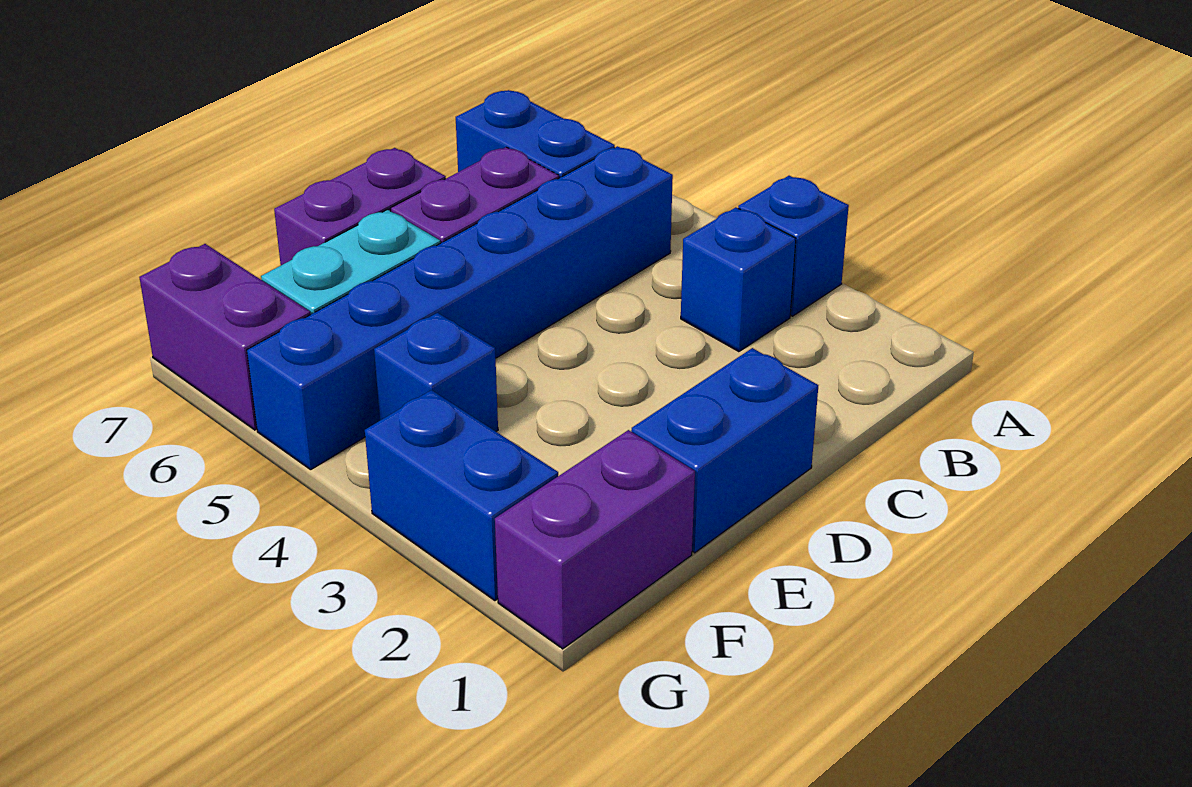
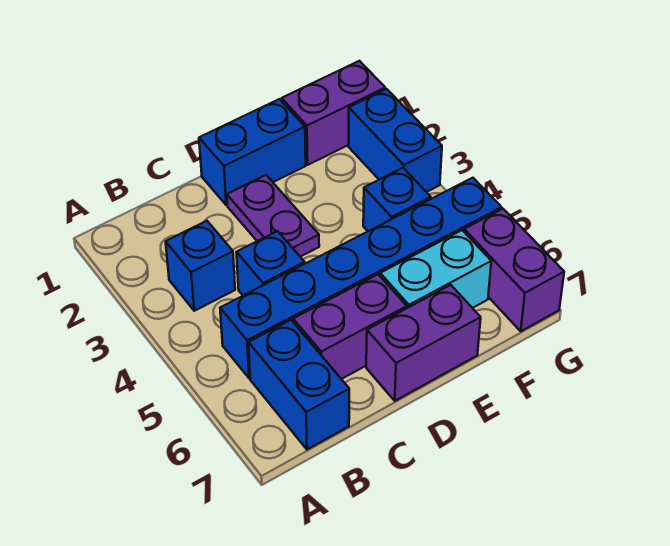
blue brick A3 level 1 -> blue brick C4 level 1
none -> purple plate D2:D3 level 1

